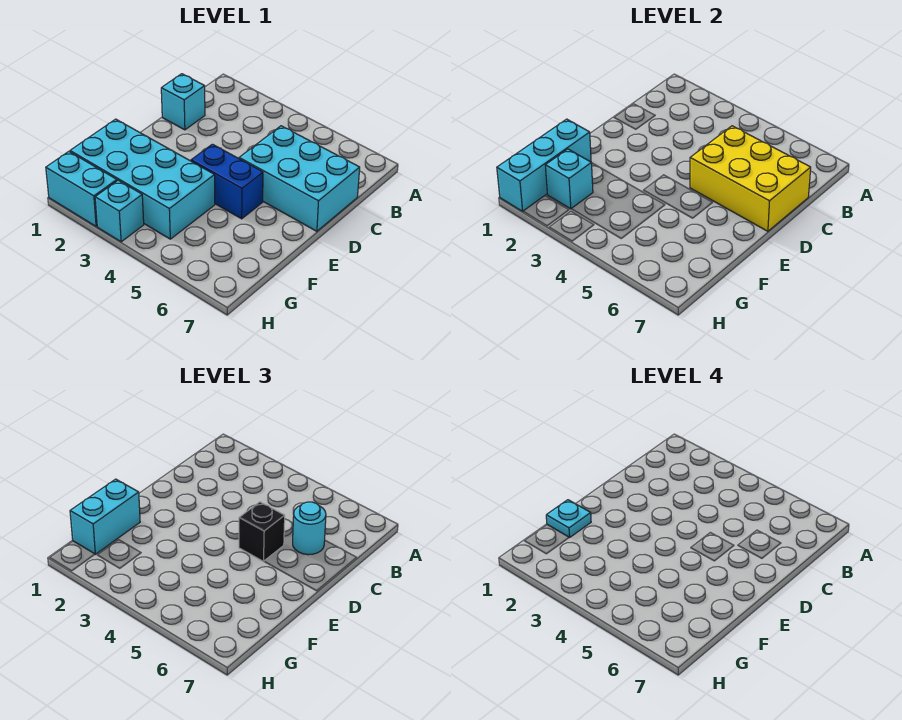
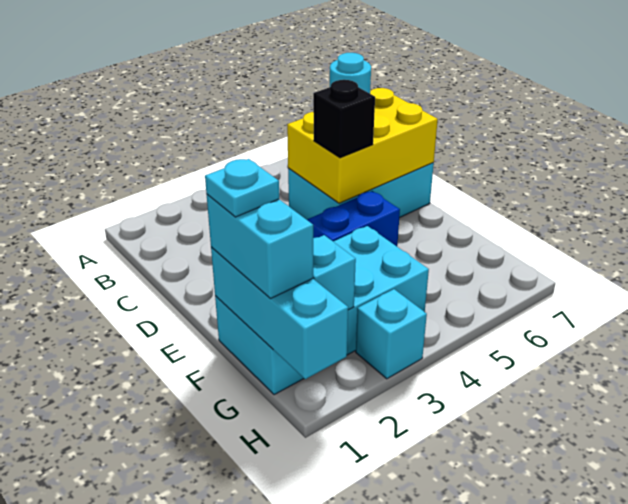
cyan brick C1 level 1 -> none
cyan brick H1:H2 level 1 -> none

